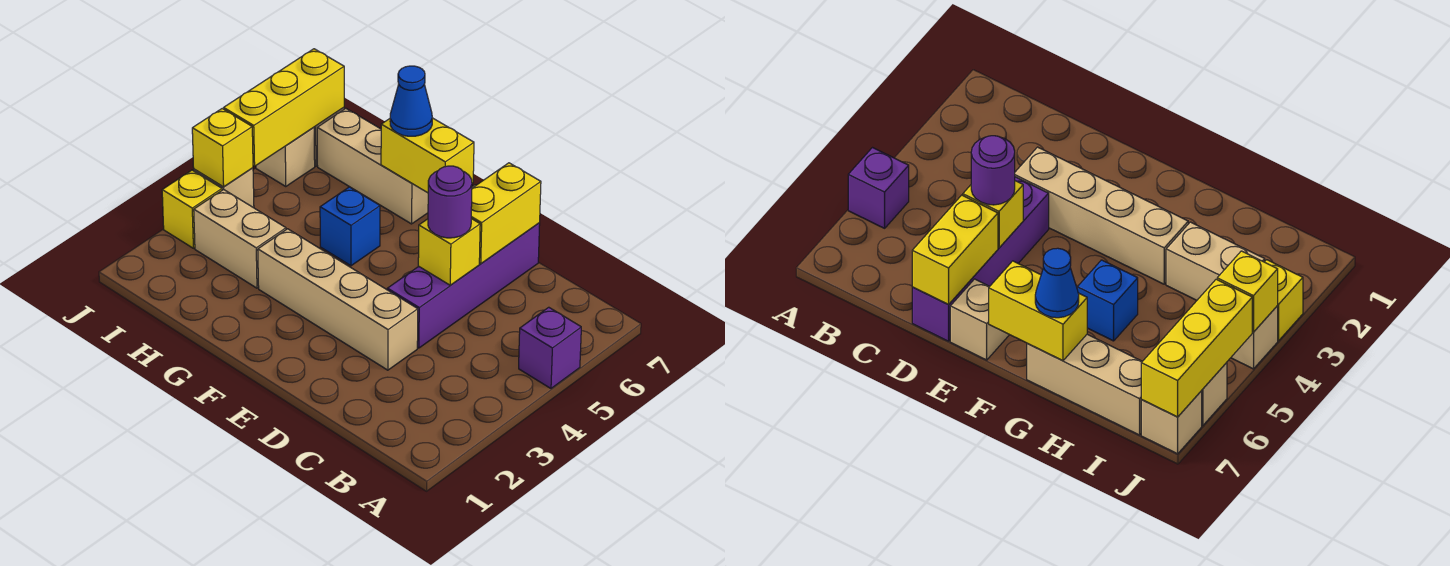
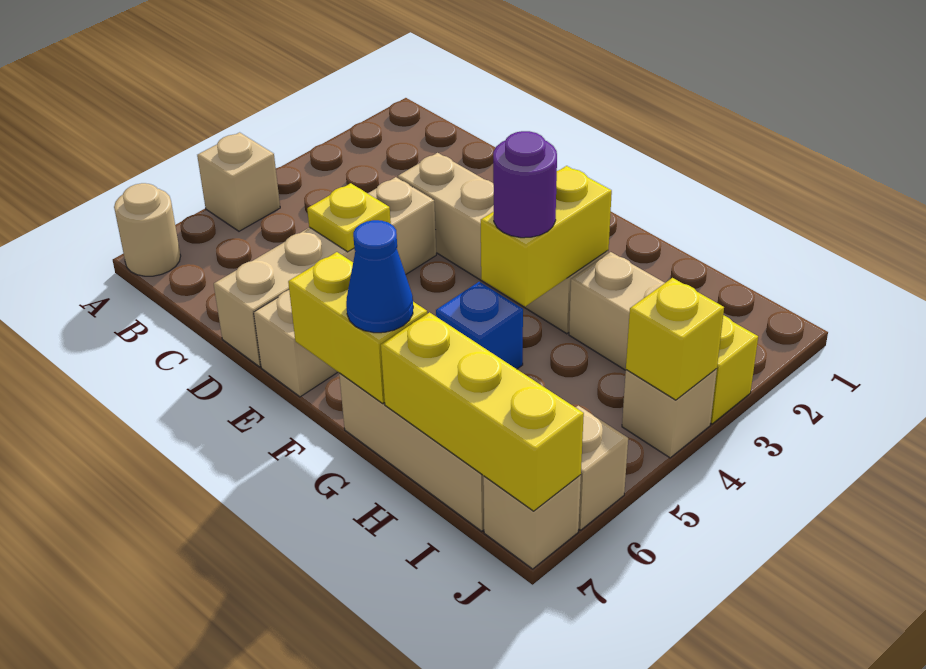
purple brick A5 level 1 -> tan brick A5 level 1
none -> tan round brick A7 level 1
purple brick D4:D7 level 1 -> tan brick D4:D7 level 1
yellow brick D5 level 2 -> yellow plate D5 level 2
purple round brick D5 level 3 -> purple round brick G4 level 3
yellow brick D6:D7 level 2 -> yellow brick G3:G4 level 2
yellow brick J5:J7 level 2 -> yellow brick H7:J7 level 2

